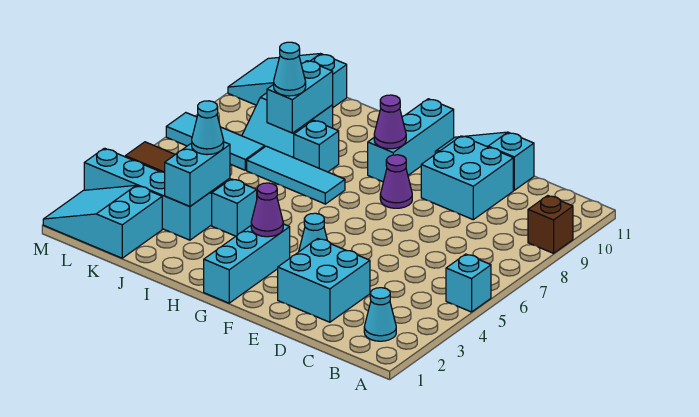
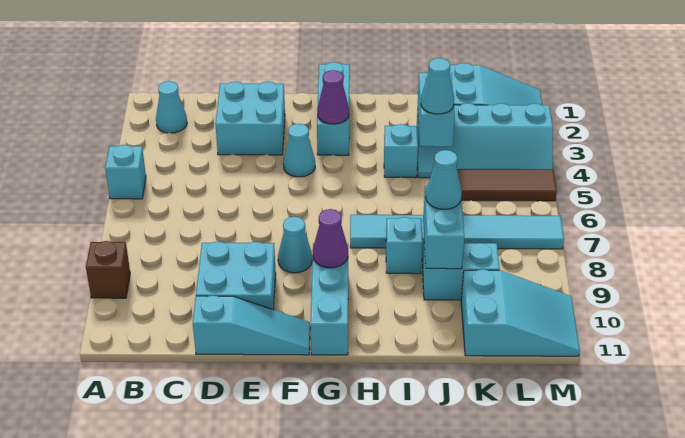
purple cone F8 level 1 -> cyan cone F8 level 1

